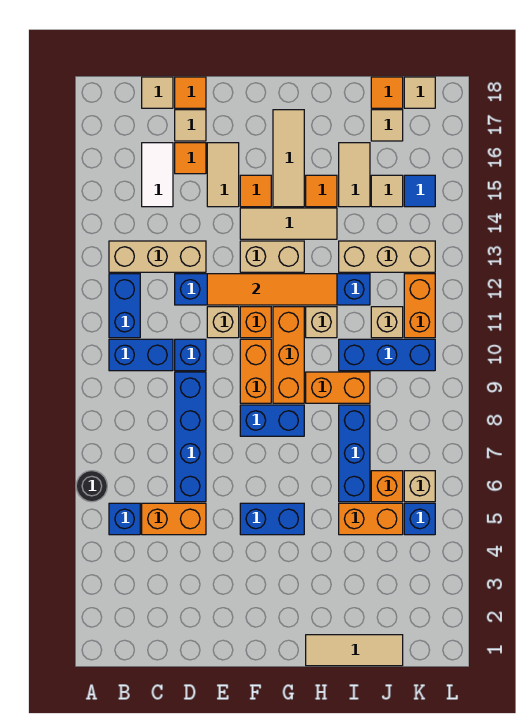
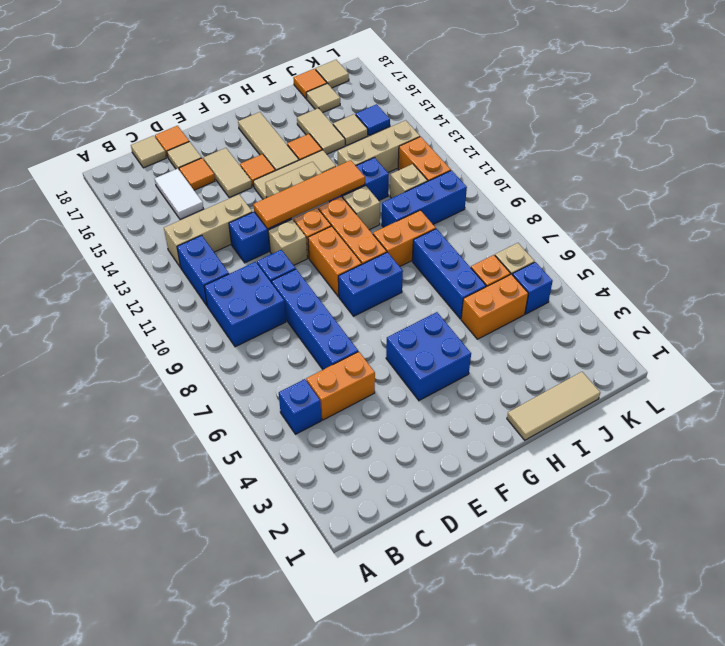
black round brick A6 level 1 -> none
blue brick B10:C10 level 1 -> blue brick B9:C10 level 1
blue brick F5:G5 level 1 -> blue brick F4:G5 level 1

